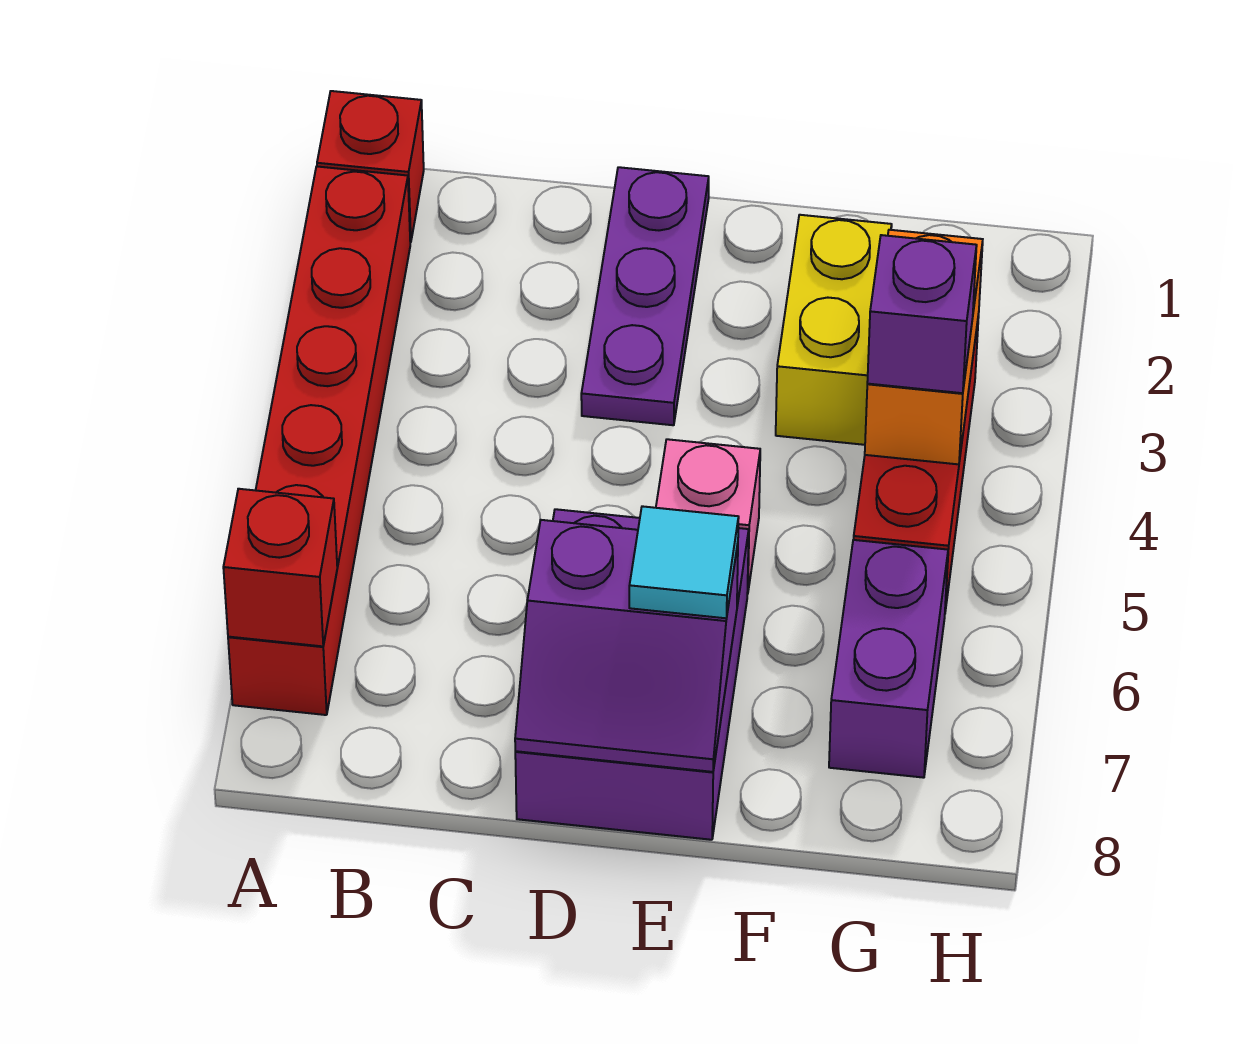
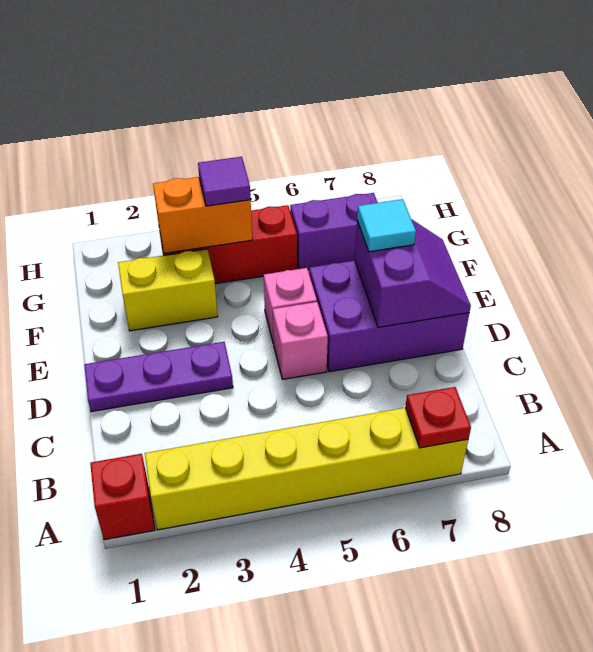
red brick A2:A7 level 1 -> yellow brick A2:A7 level 1
red brick A7 level 2 -> red plate A7 level 2
none -> pink brick D5 level 1
purple brick G4 level 3 -> purple tile G4 level 3

